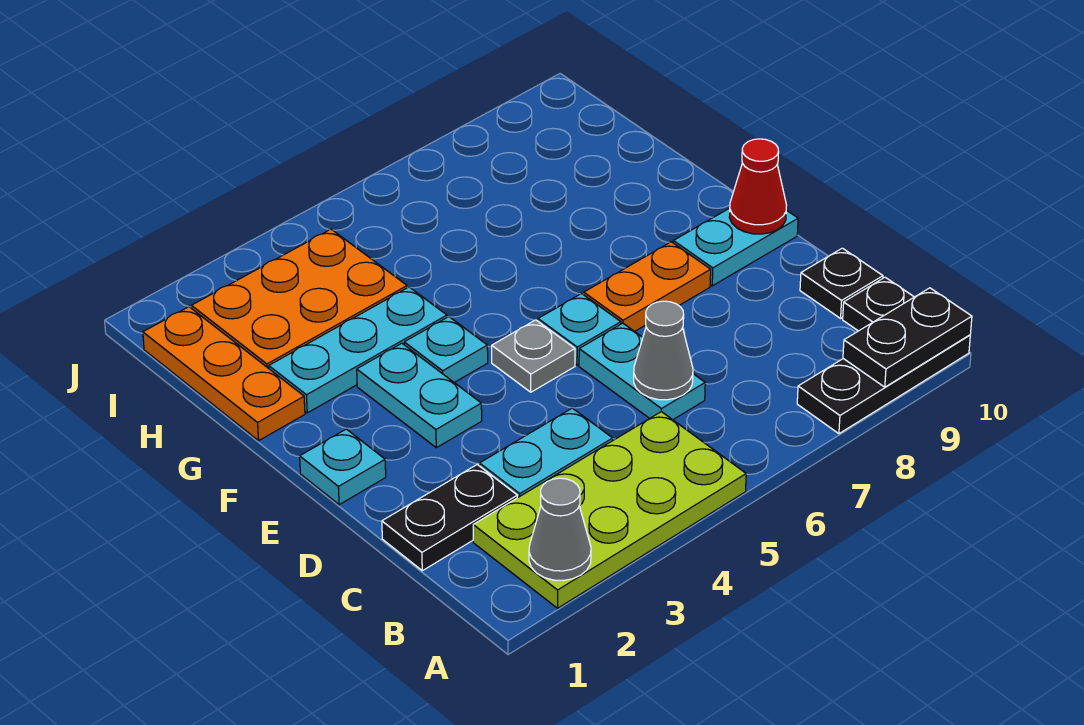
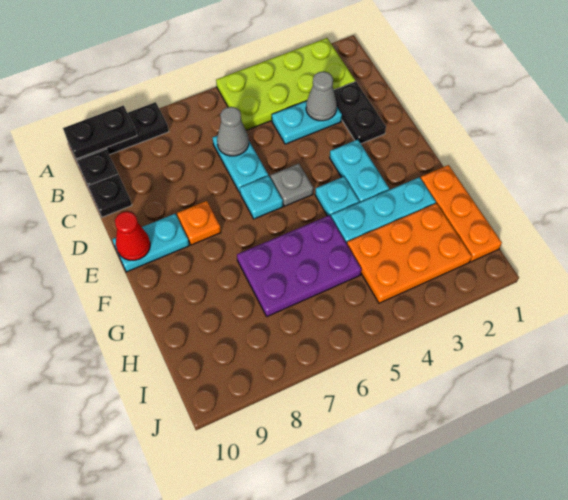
grey cone A2 level 2 -> grey cone C3 level 2
black plate C1:C2 level 1 -> black plate C2:D2 level 1
cyan plate E1 level 1 -> none
orange plate E7:E8 level 1 -> orange plate E8 level 1
none -> purple plate G5:H7 level 1

